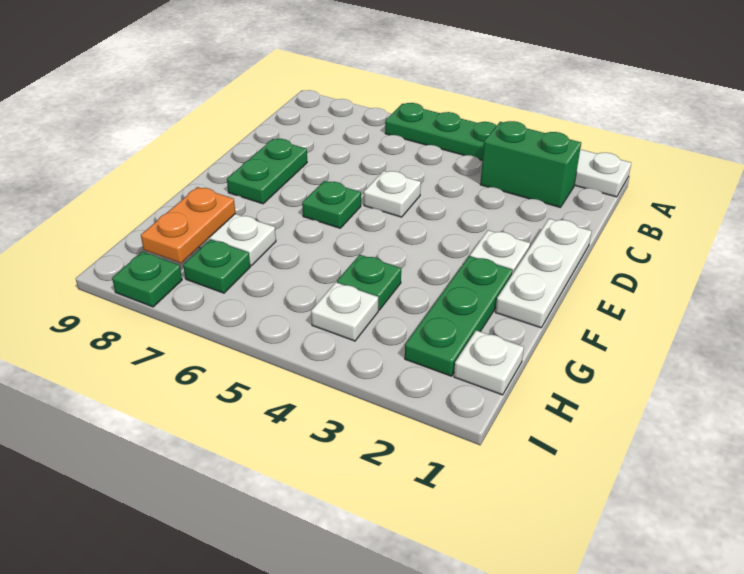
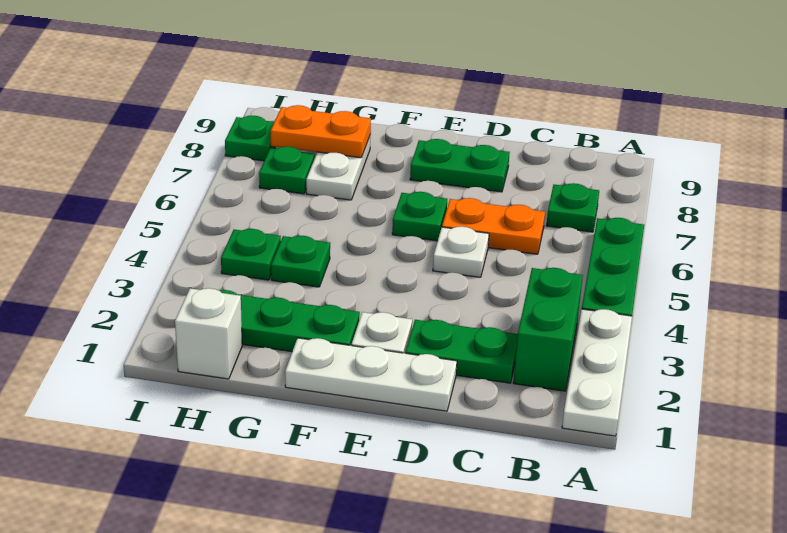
none -> green plate B7 level 1
none -> green plate C2:D2 level 1
none -> orange plate C6:D6 level 1
white plate H1 level 1 -> white brick H1 level 1
white plate H4 level 1 -> green plate H4 level 1

